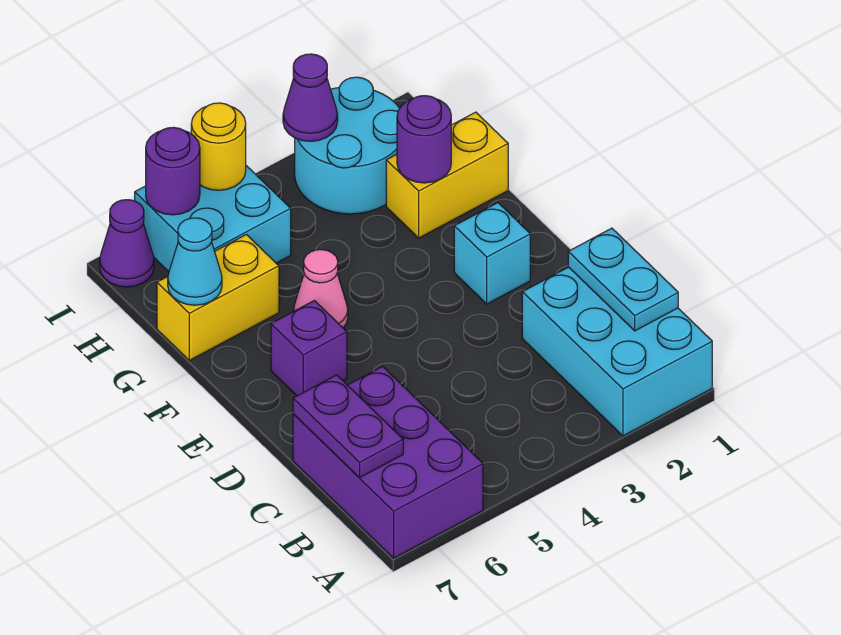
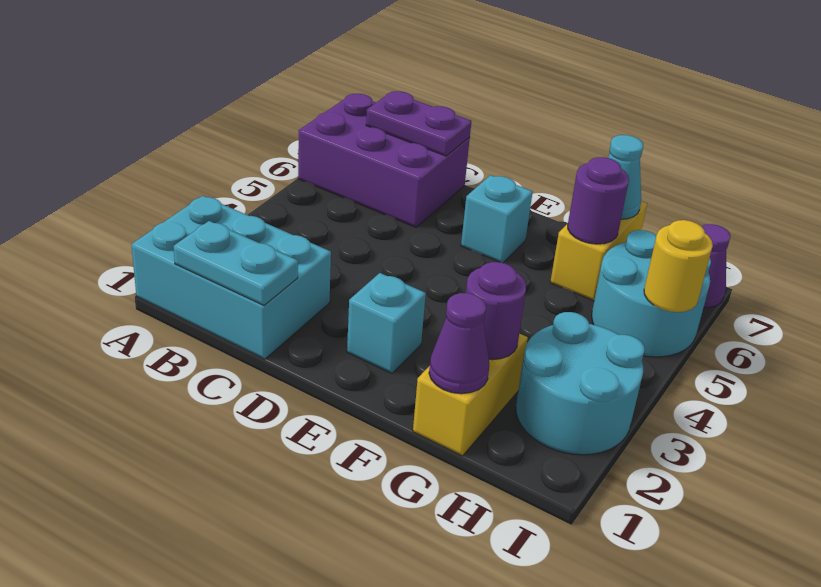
purple brick E6 level 1 -> cyan brick E6 level 1
pink cone F5 level 1 -> none
cyan brick H5:I6 level 1 -> cyan round brick H5:I6 level 1
purple cone I3 level 2 -> purple cone G1 level 2
purple round brick I6 level 2 -> purple round brick G6 level 2

